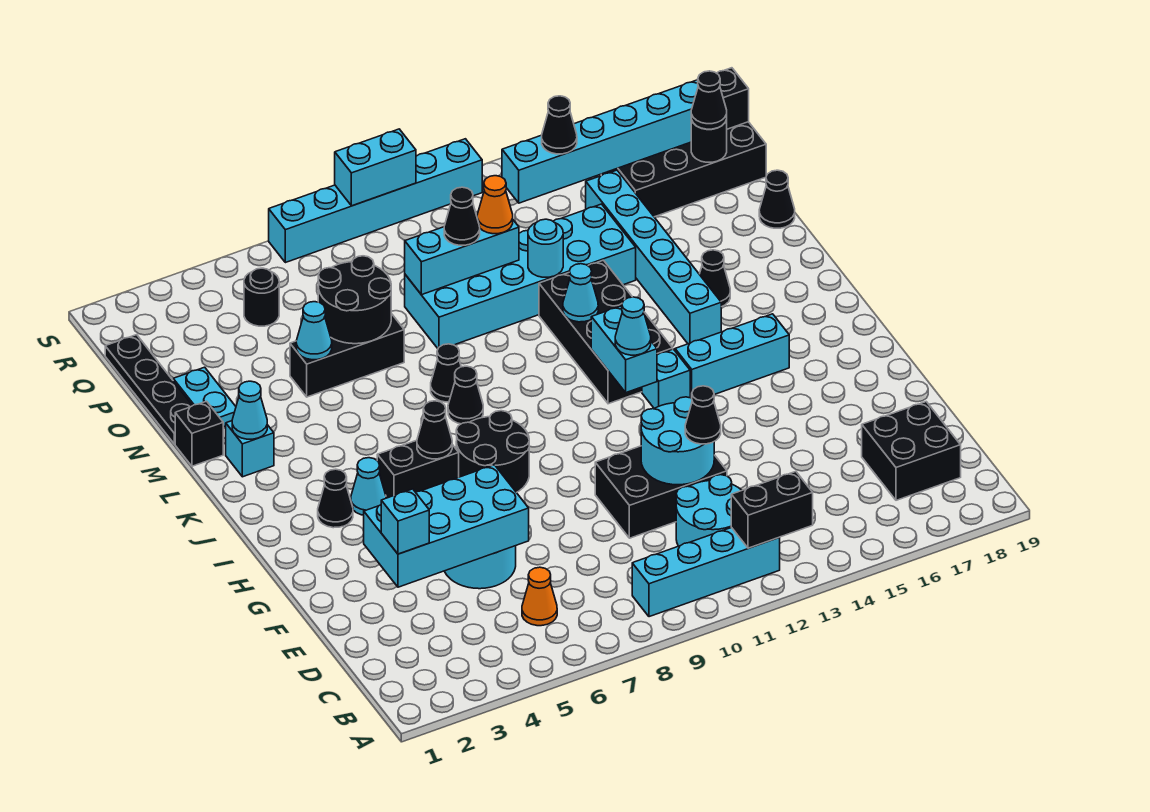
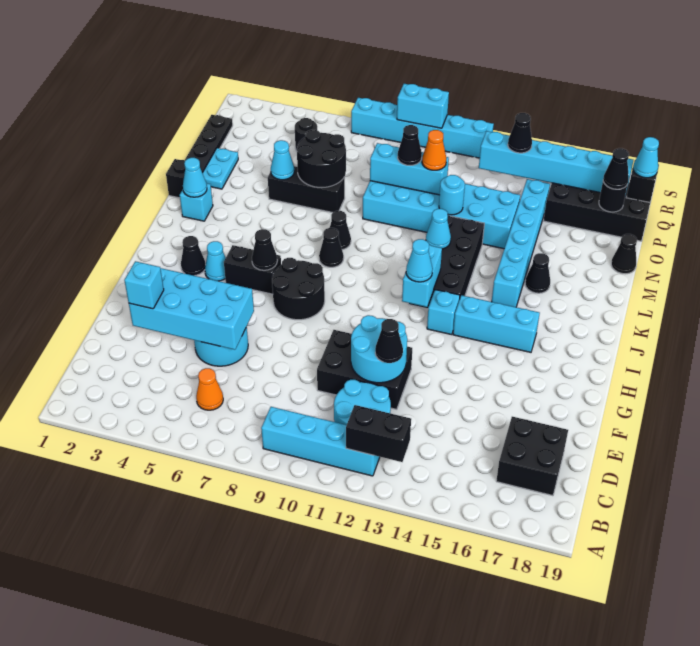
none -> cyan cone Q19 level 3

